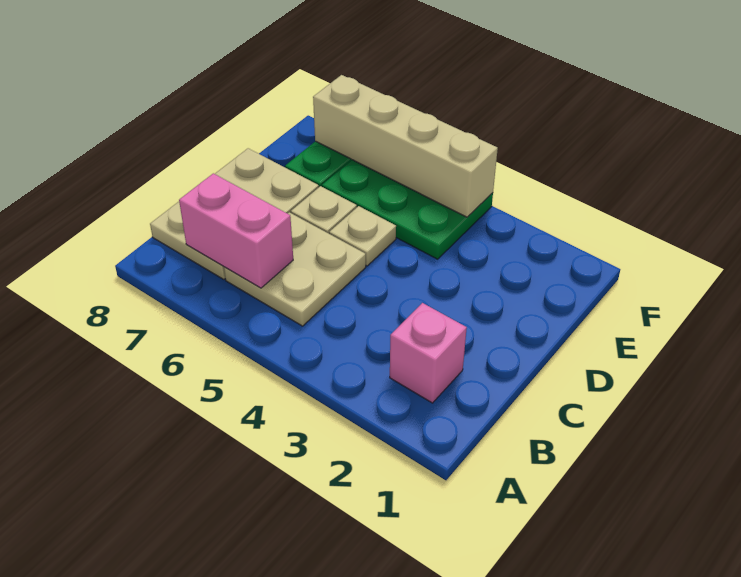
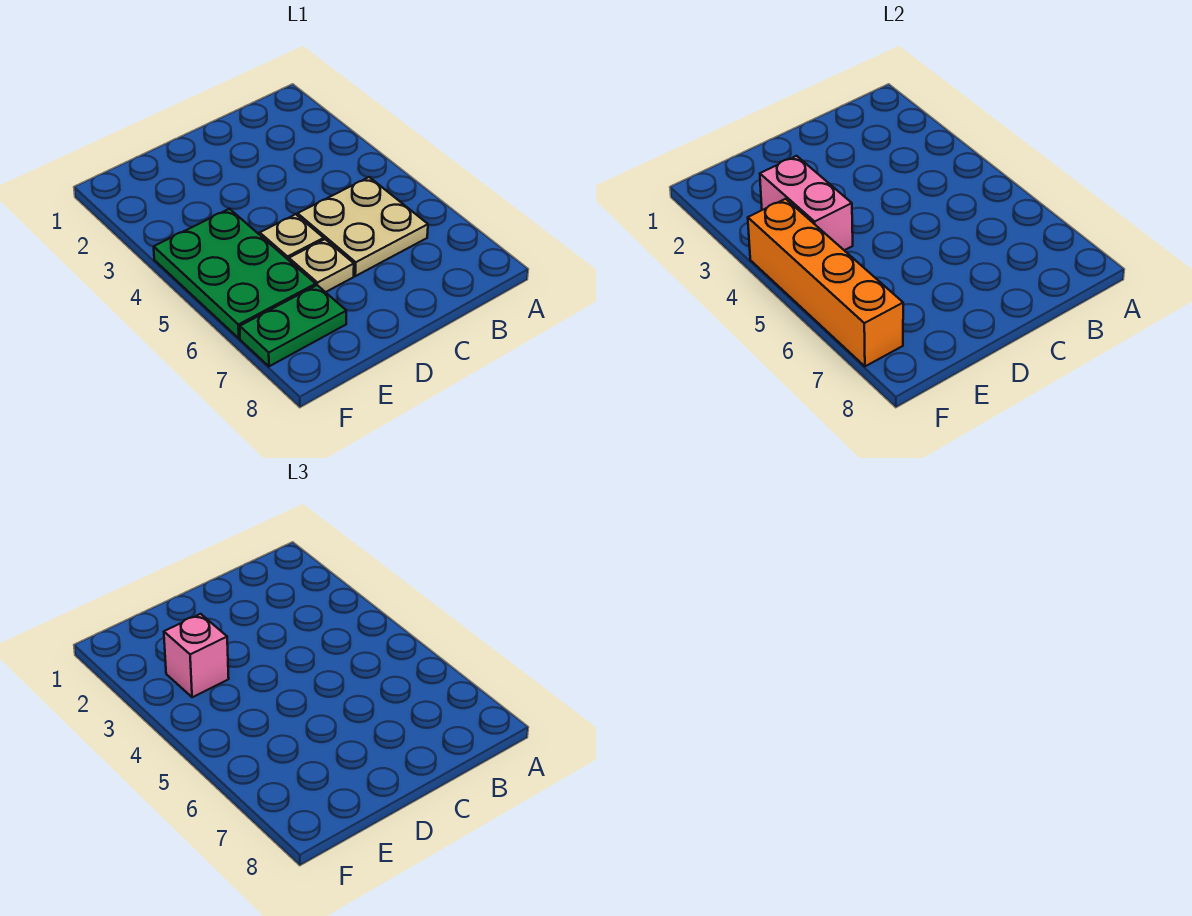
pink brick B2 level 1 -> pink brick E3 level 3
pink brick B6:B7 level 2 -> pink brick E3:E4 level 2
tan plate B7:D8 level 1 -> none
tan brick F4:F7 level 2 -> orange brick F4:F7 level 2

